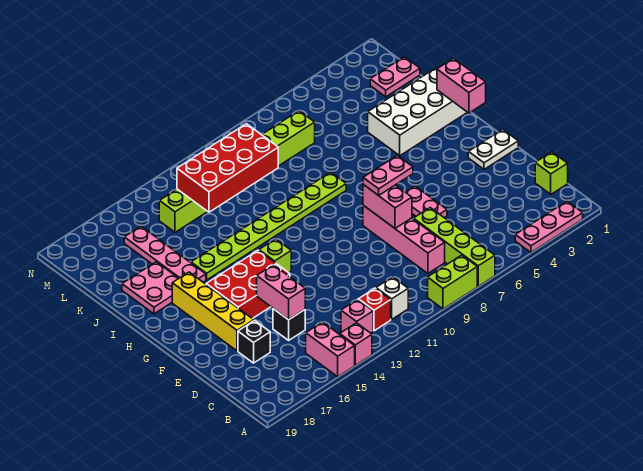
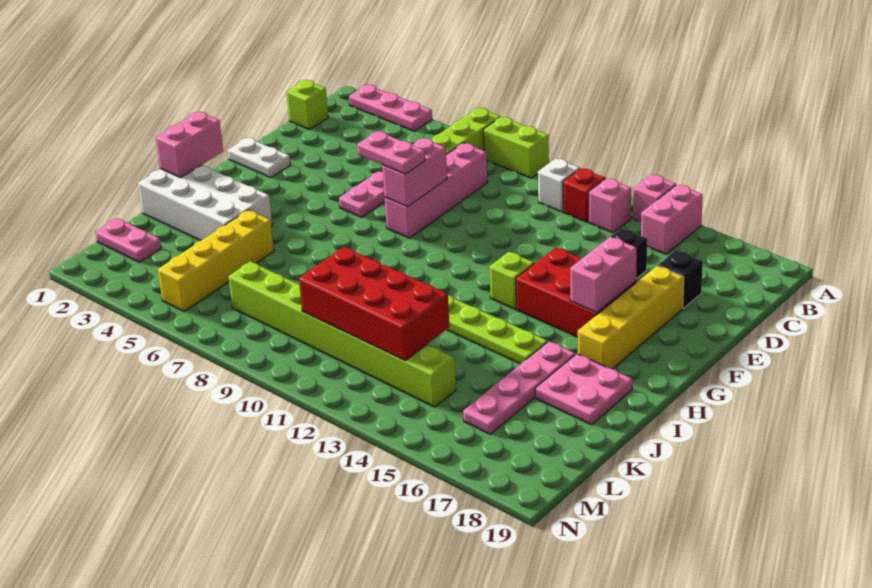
pink brick D15:E15 level 2 -> pink brick F16:G16 level 2
none -> yellow brick J5:M5 level 1

